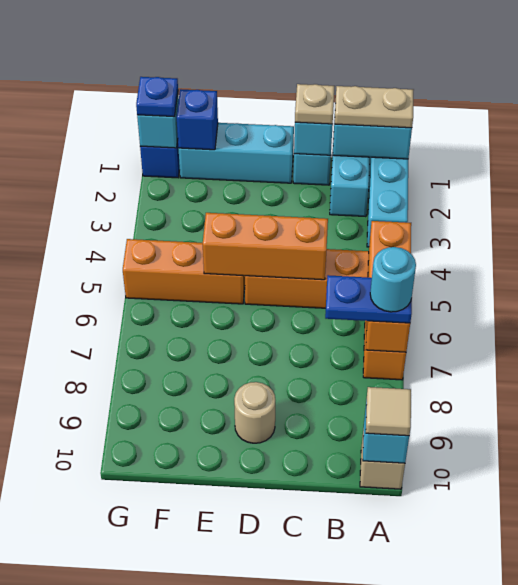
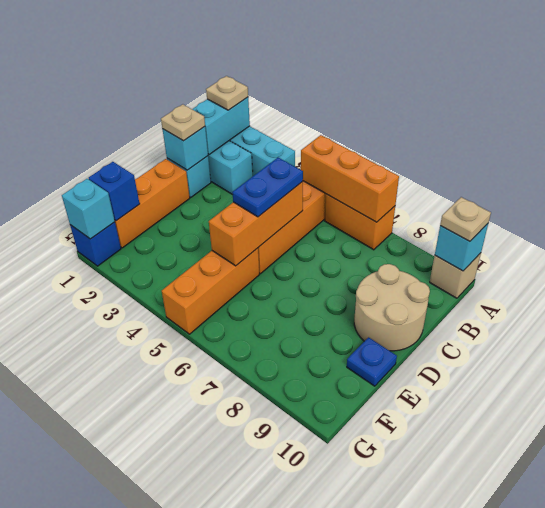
tan plate A1:B1 level 3 -> tan plate A1 level 3
blue plate A7:B7 level 3 -> blue plate C5:D5 level 3
cyan round brick A7 level 4 -> none
tan tile A10 level 3 -> tan plate A10 level 3
cyan brick D1:F1 level 1 -> orange brick D1:F1 level 1
tan round brick D9 level 1 -> tan round brick C9:D10 level 1
blue plate G1 level 3 -> blue plate E10 level 1

